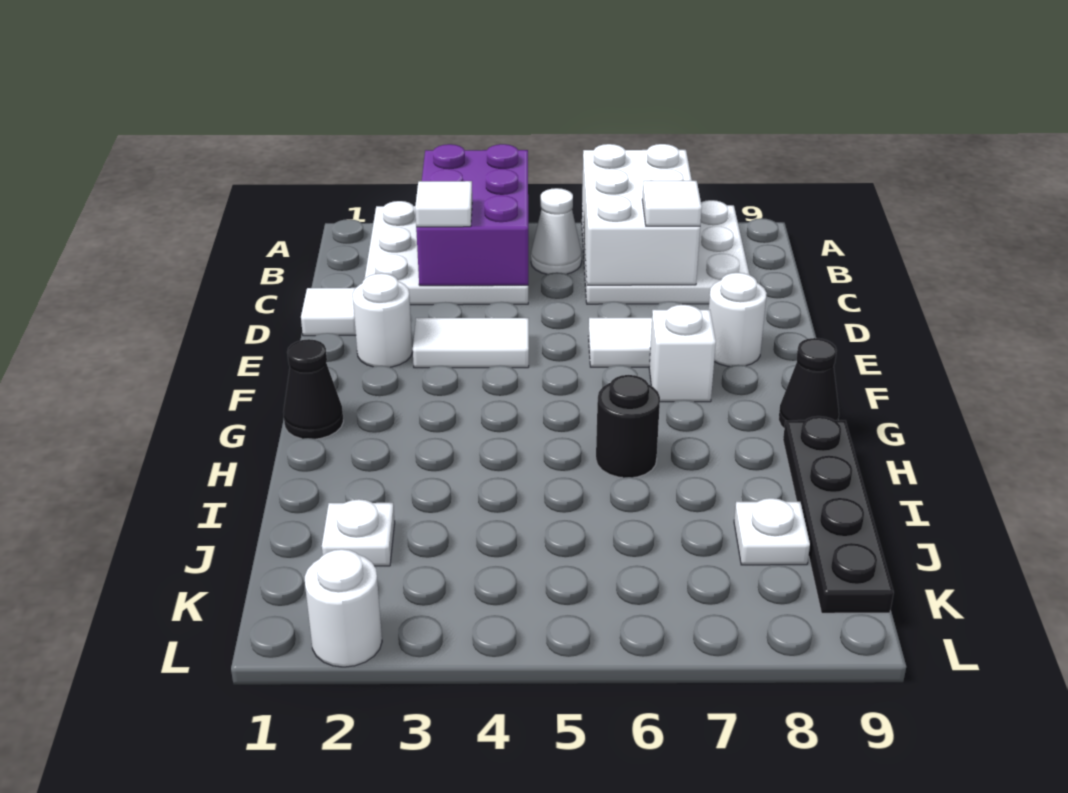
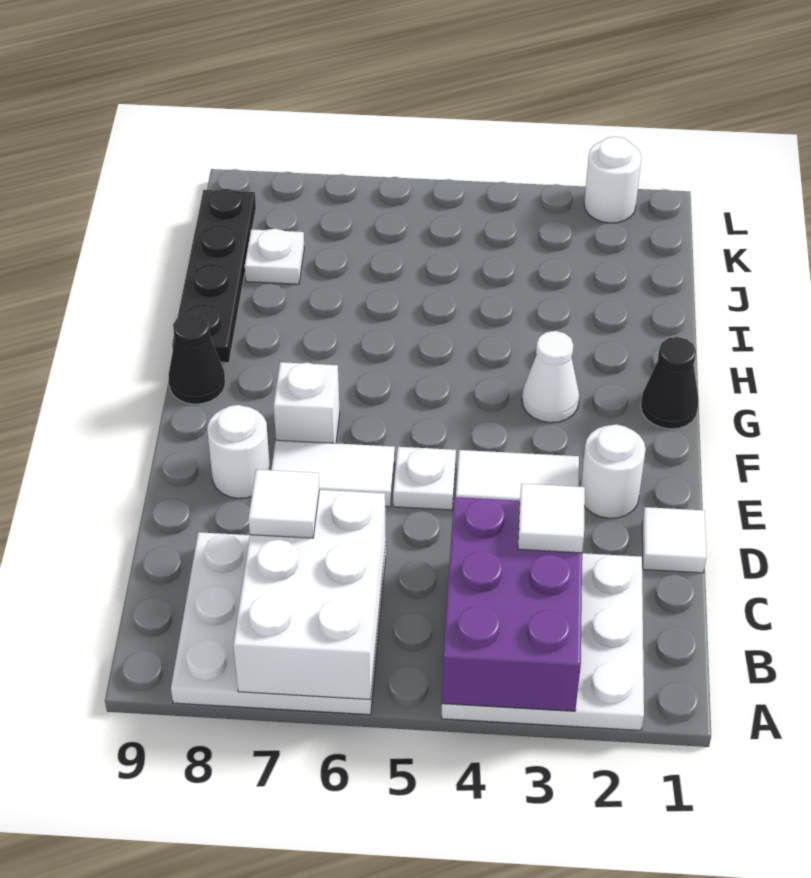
white cone B5 level 1 -> white cone G3 level 1
black round brick H6 level 1 -> none
white plate J2 level 1 -> white plate E5 level 1

